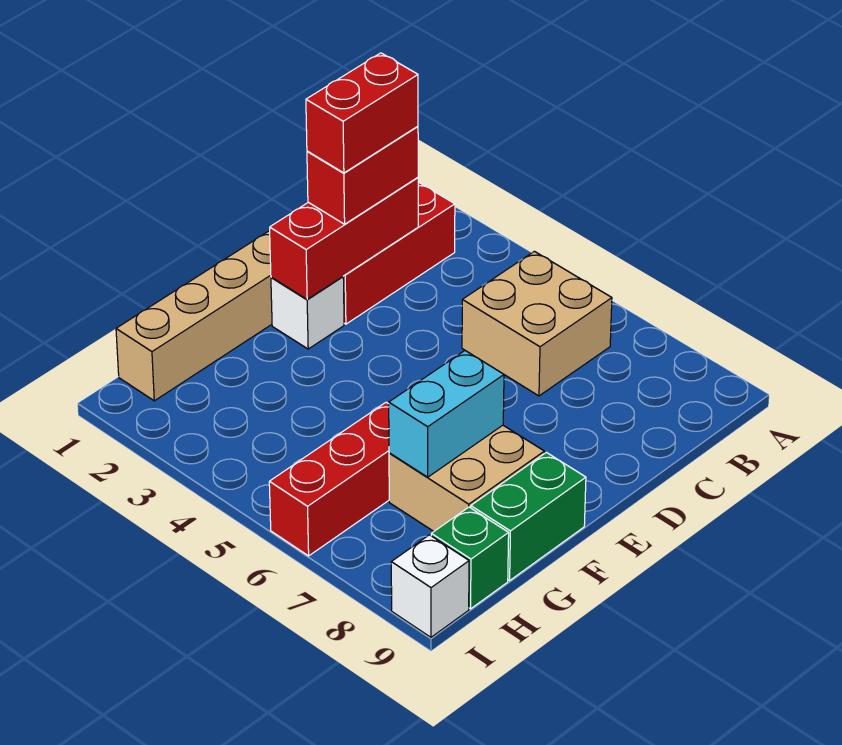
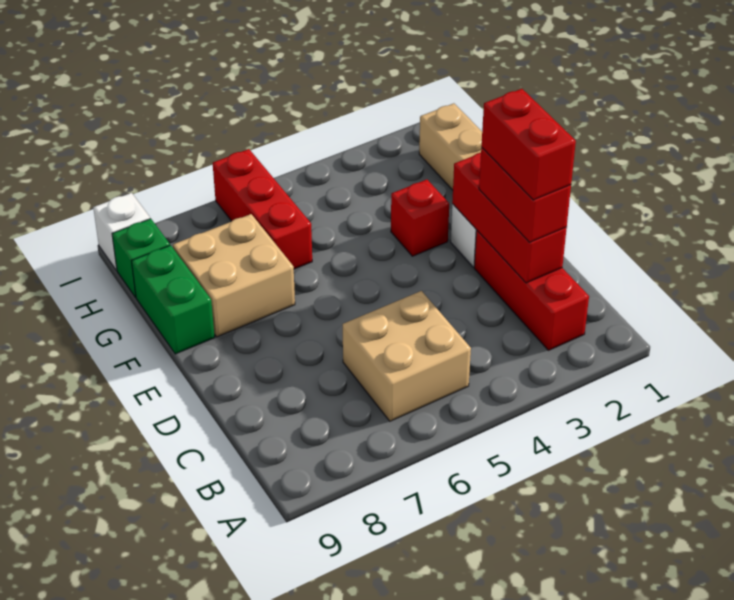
none -> red brick F3 level 1
cyan brick F7:G7 level 2 -> none

